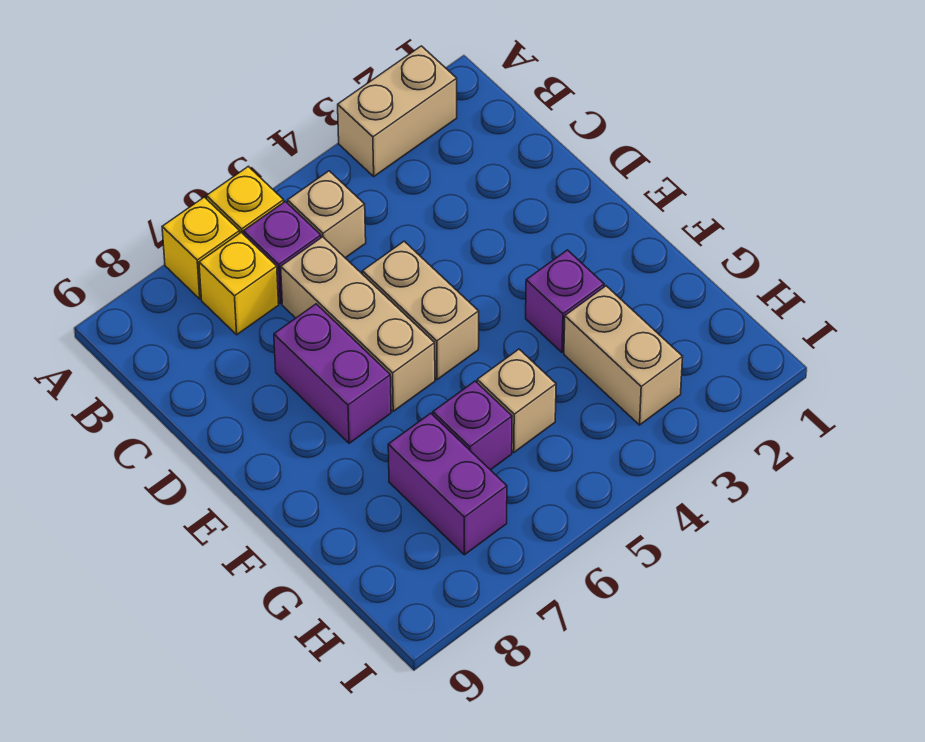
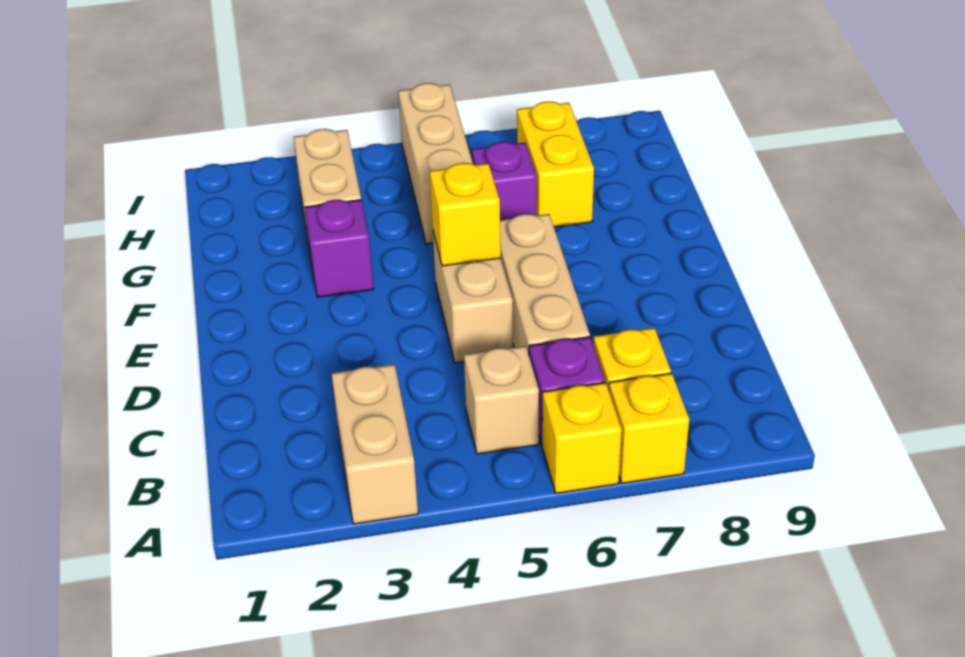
tan brick A2:A3 level 1 -> tan brick A3:B3 level 1
purple brick D7:E7 level 1 -> none
none -> yellow brick E5 level 2
tan brick G5 level 1 -> tan brick G5:I5 level 1
purple brick G7:H7 level 1 -> yellow brick G7:H7 level 1

